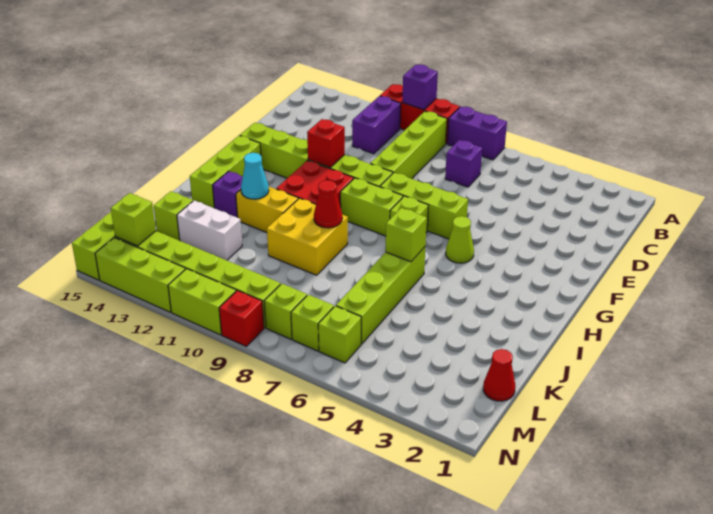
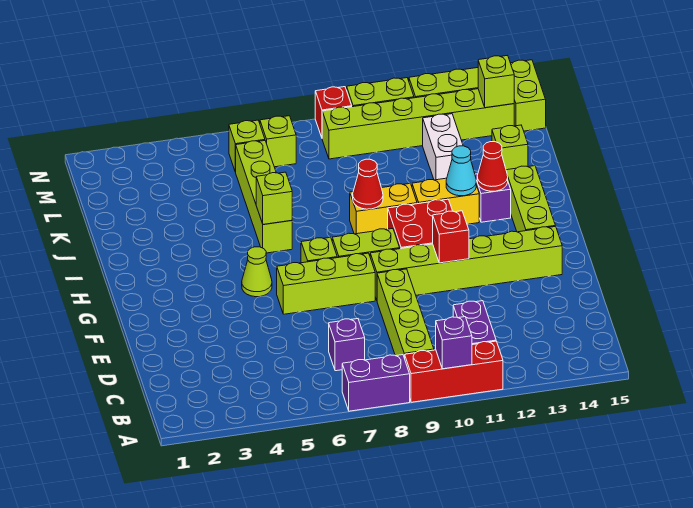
yellow brick I9:J10 level 1 -> yellow brick I9:I10 level 1
white brick K12:K13 level 1 -> white brick K12:L12 level 1
red cone L1 level 1 -> red cone I13 level 2
lime brick M8 level 1 -> none

